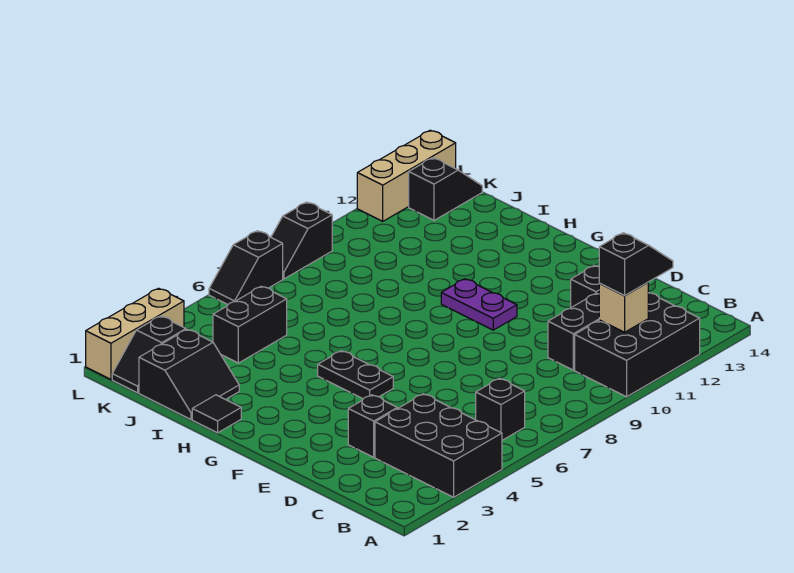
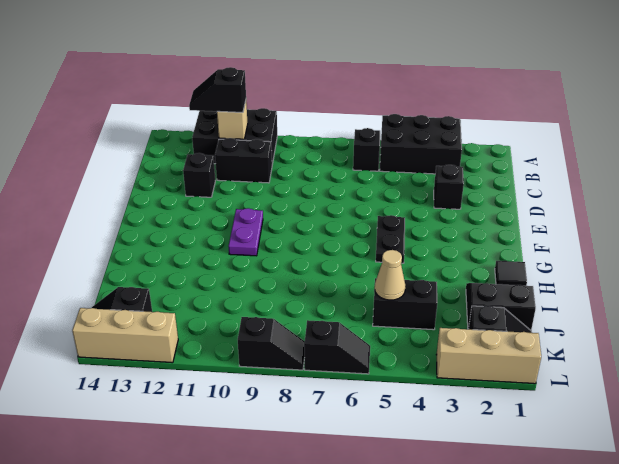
black brick A3:C4 level 1 -> black brick A3:B5 level 1
none -> tan cone J5 level 2

